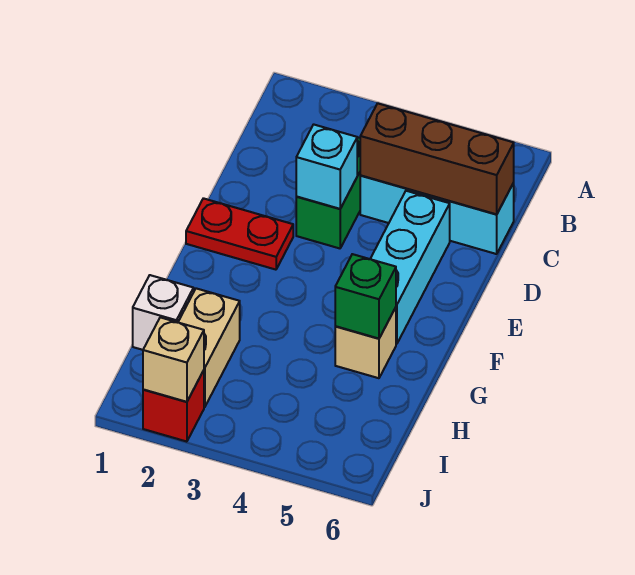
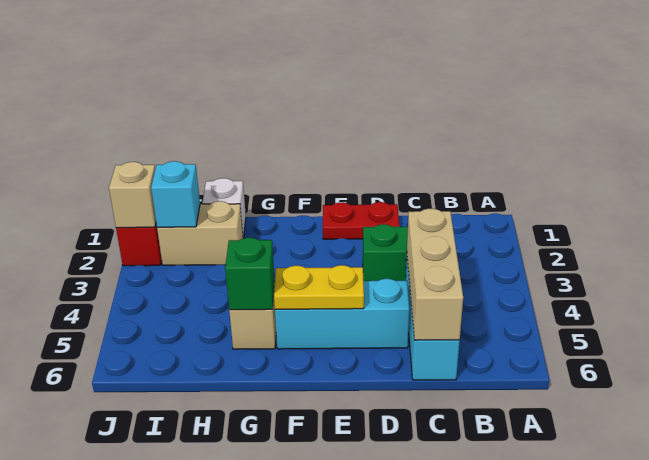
brown brick C4:C6 level 2 -> tan brick C4:C6 level 2
cyan brick D3 level 2 -> cyan brick I2 level 2
red plate E1:E2 level 1 -> red plate D1:E1 level 1
none -> yellow plate E5:F5 level 2

